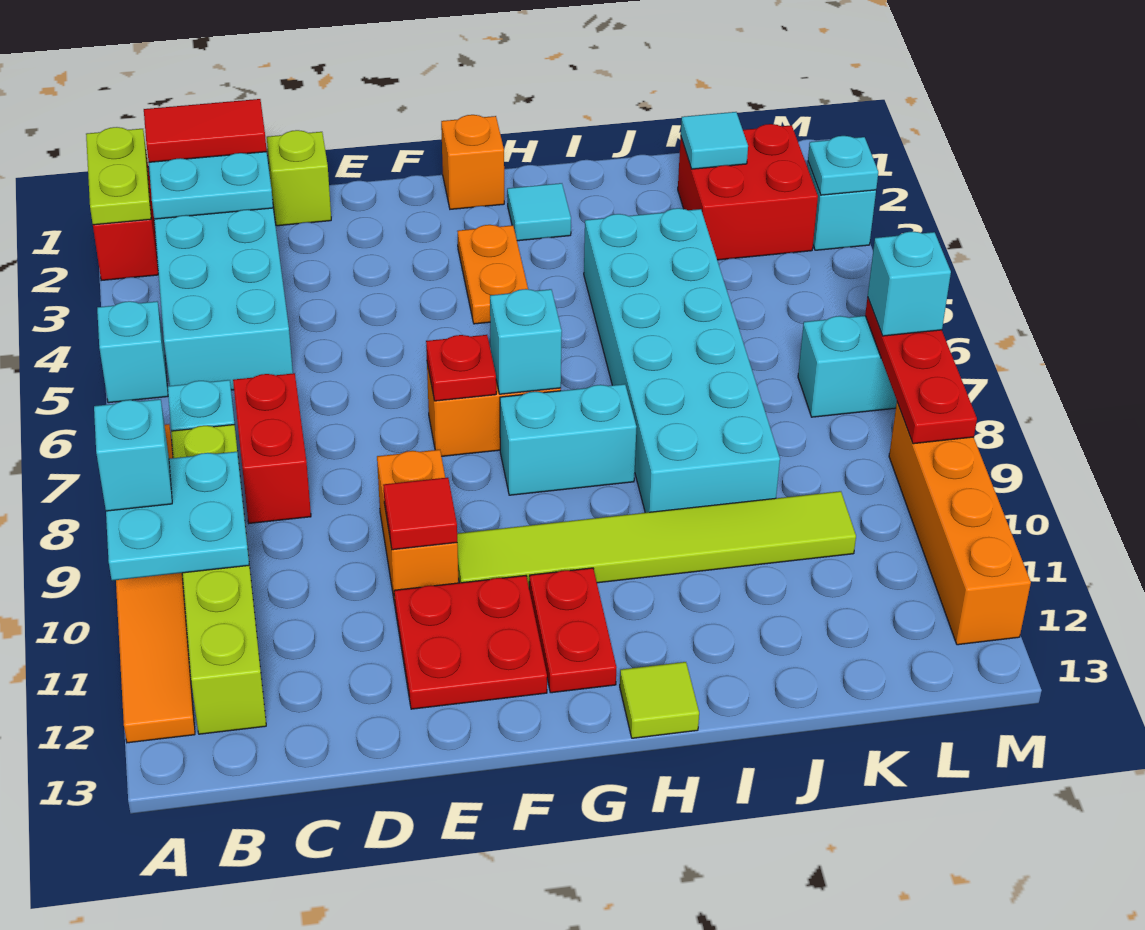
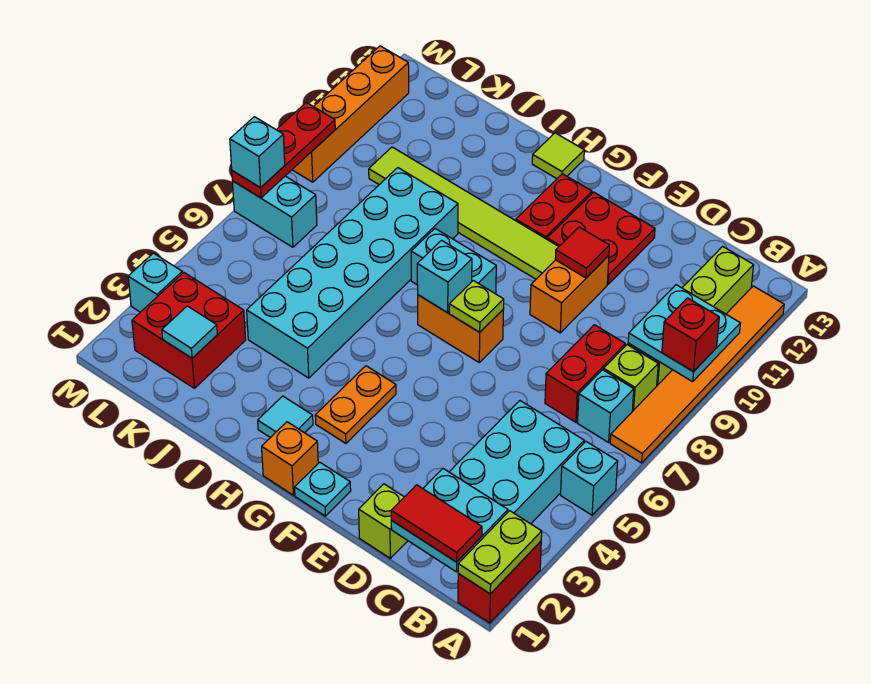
cyan brick A9 level 3 -> red brick A9 level 3
red plate F7 level 2 -> lime plate F7 level 2
cyan plate M3 level 2 -> cyan plate F1 level 1

